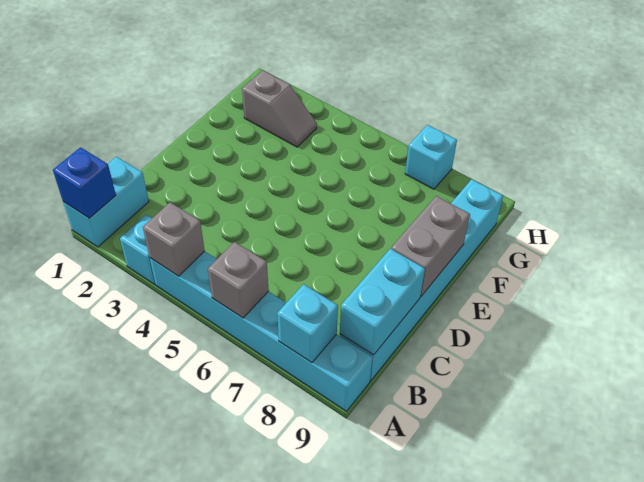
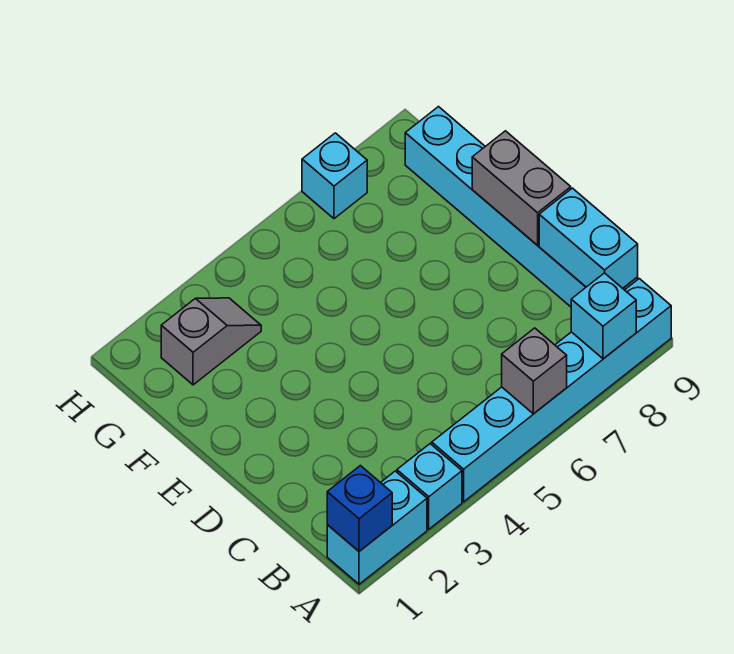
cyan brick A1:B1 level 1 -> cyan brick A1:A2 level 1
grey brick A4 level 2 -> none

